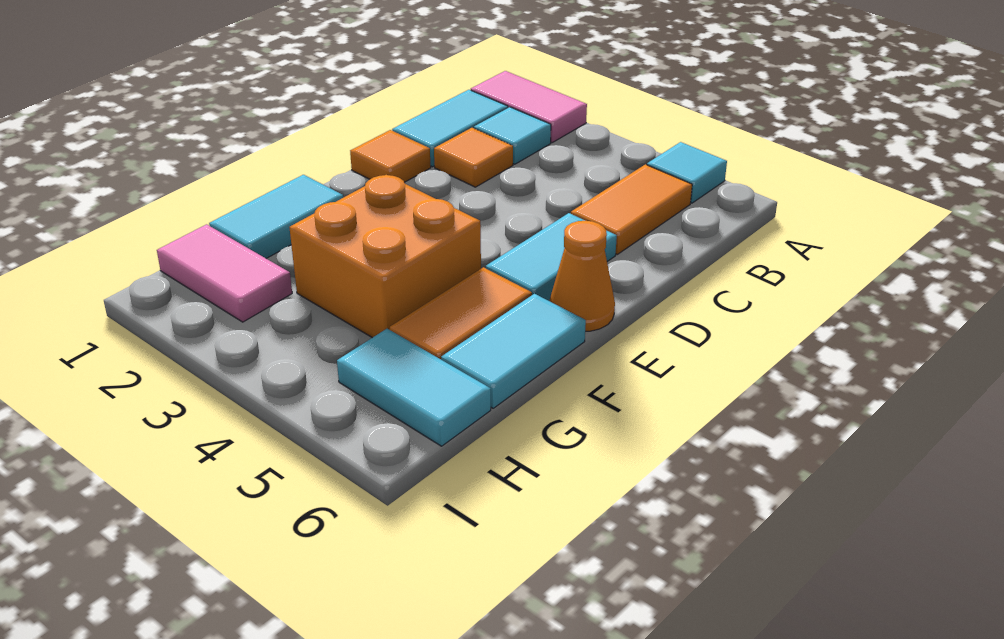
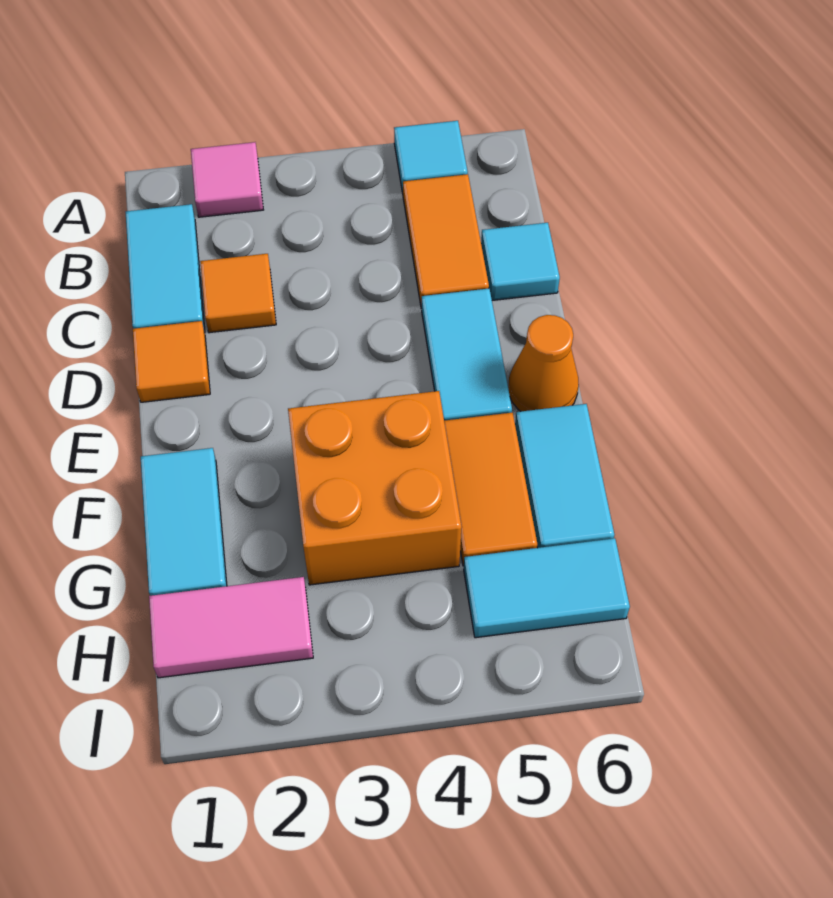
pink tile A1:A2 level 1 -> pink tile A2 level 1
cyan tile B2 level 1 -> cyan tile C6 level 1

